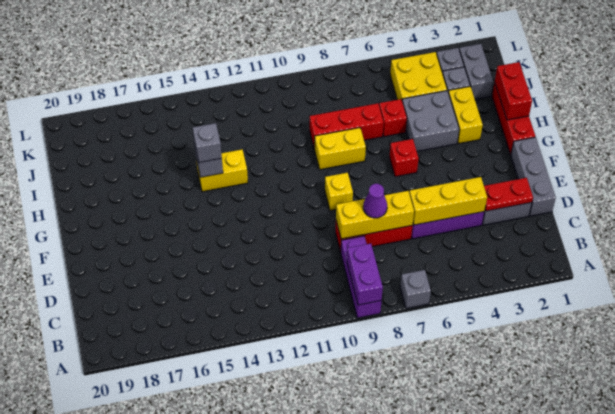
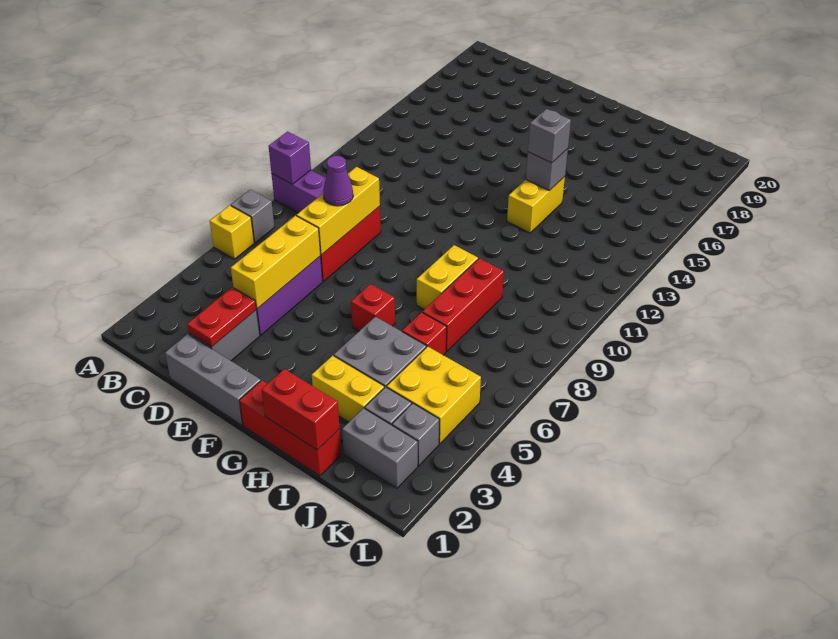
purple brick A9:B9 level 2 -> purple brick A9 level 2
yellow brick F9 level 1 -> yellow brick A6 level 1

